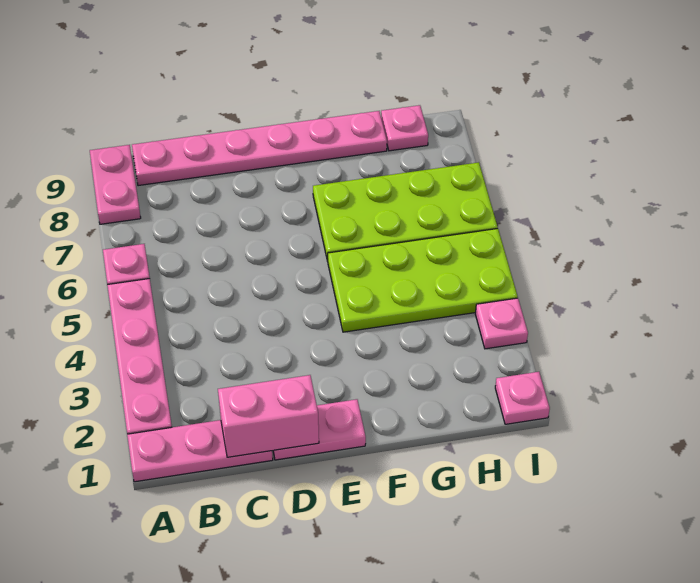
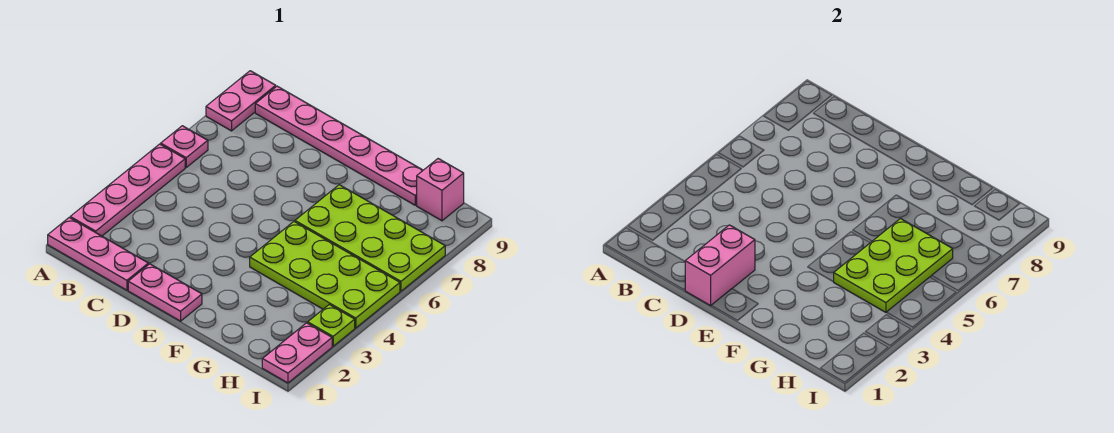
pink brick C1:D1 level 2 -> pink brick D1:D2 level 2
none -> lime plate G4:H6 level 2
pink plate H9 level 1 -> pink brick H9 level 1
pink plate I1 level 1 -> pink plate I1:I2 level 1
pink plate I3 level 1 -> lime plate I3 level 1

